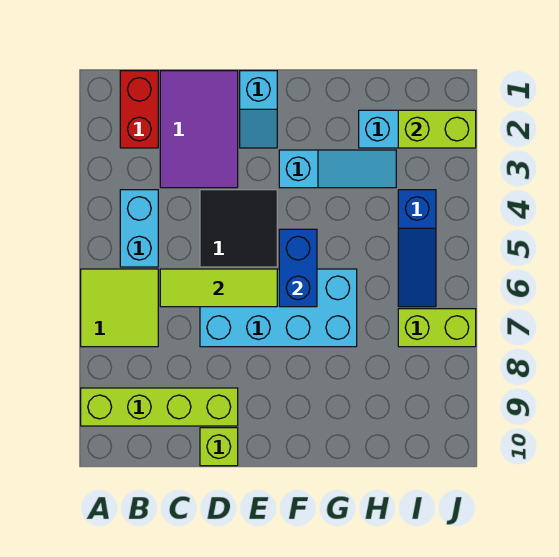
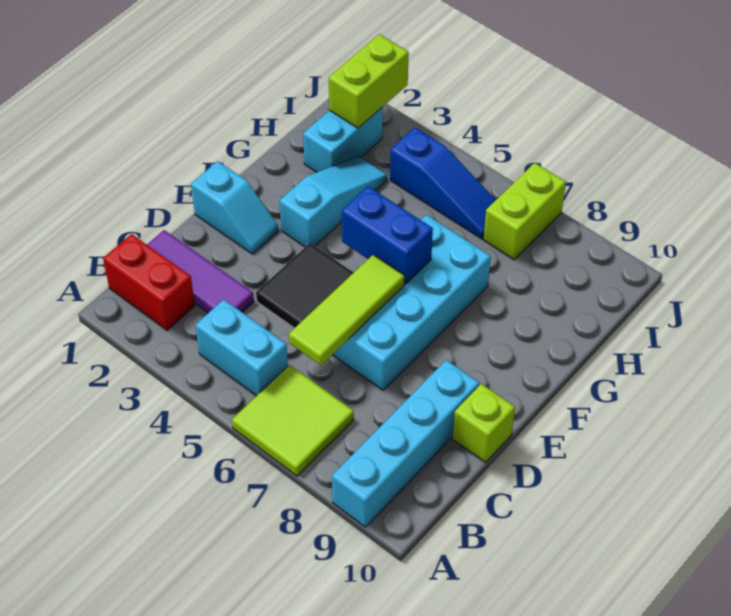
lime brick A9:D9 level 1 -> cyan brick A9:D9 level 1
purple tile C1:D3 level 1 -> purple tile C1:C3 level 1

